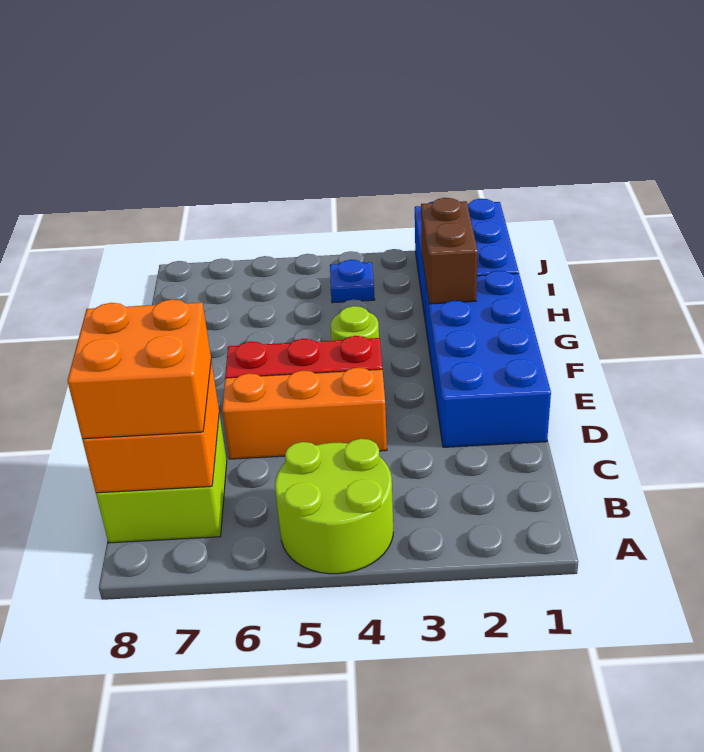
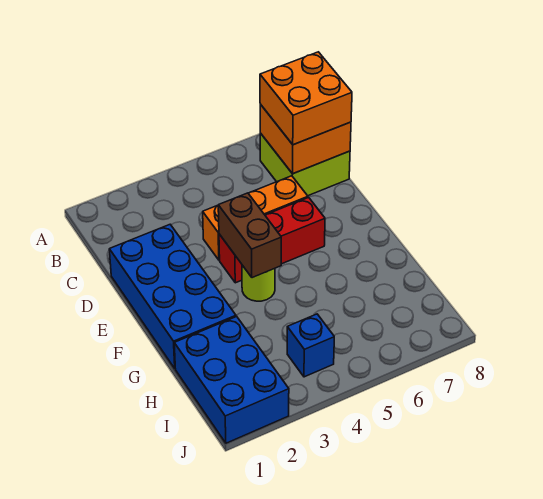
lime round brick A4:B5 level 1 -> none
brown brick G2:H2 level 2 -> brown brick E4:F4 level 2
blue plate I4 level 1 -> blue brick I4 level 1

